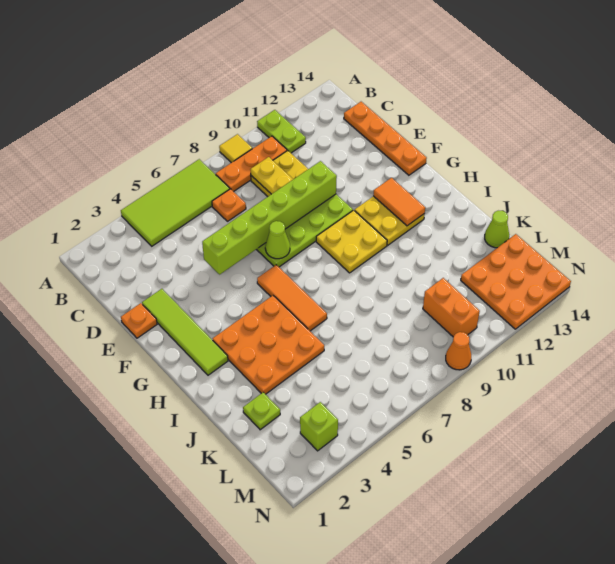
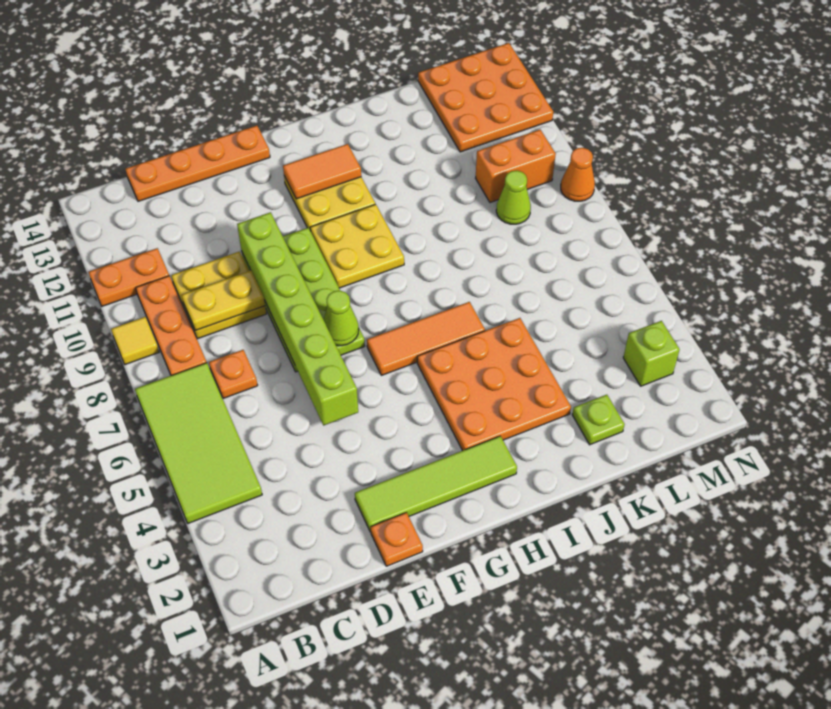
lime plate A11:B11 level 1 -> orange plate A11:B11 level 1
lime cone K14 level 1 -> lime cone L9 level 1

